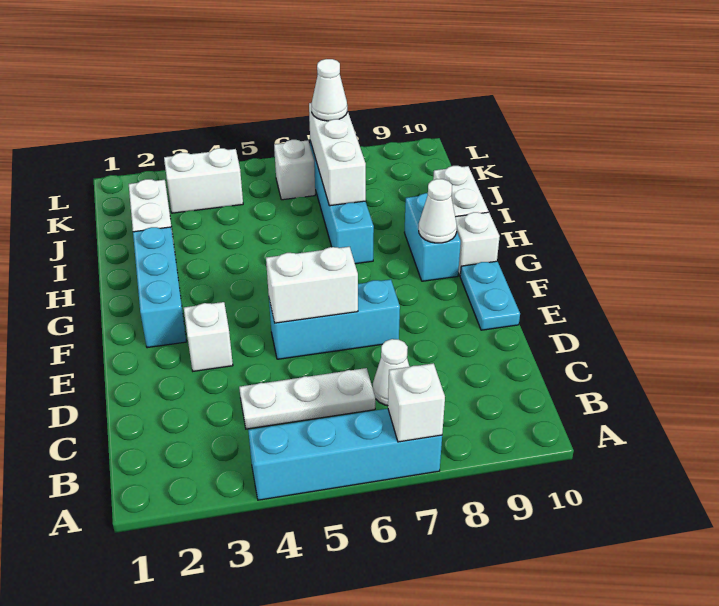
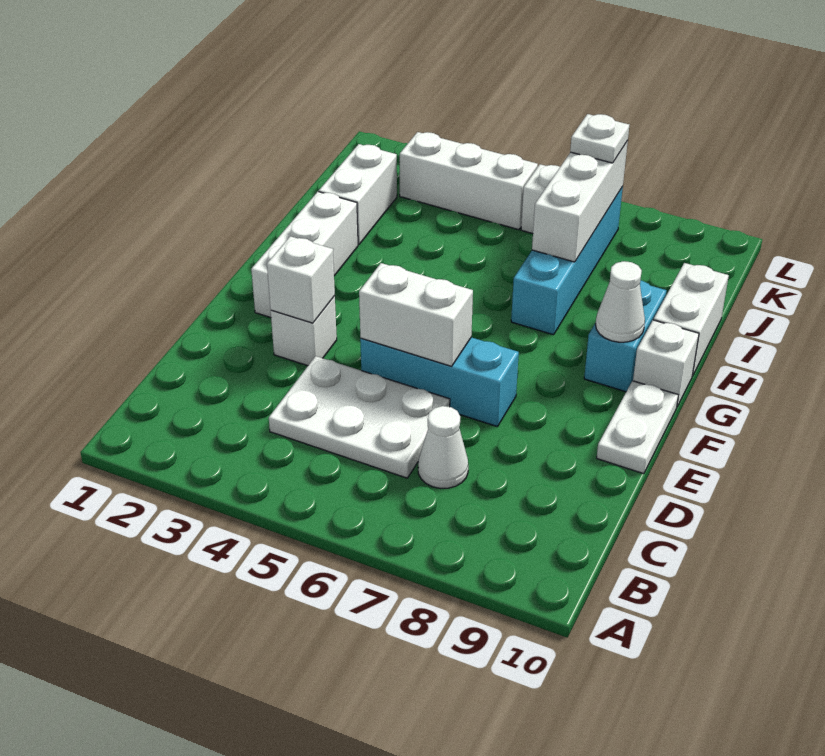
cyan brick A4:A7 level 1 -> none
white brick A7 level 2 -> white brick E3 level 2
white plate C4:C6 level 1 -> white plate C4:D6 level 1
cyan plate E10:F10 level 1 -> white plate E10:F10 level 1
cyan brick F2:H2 level 1 -> white brick F2:H2 level 1
white brick K3:K4 level 1 -> white brick K3:K5 level 1
white cone K7 level 3 -> white plate K7 level 3

